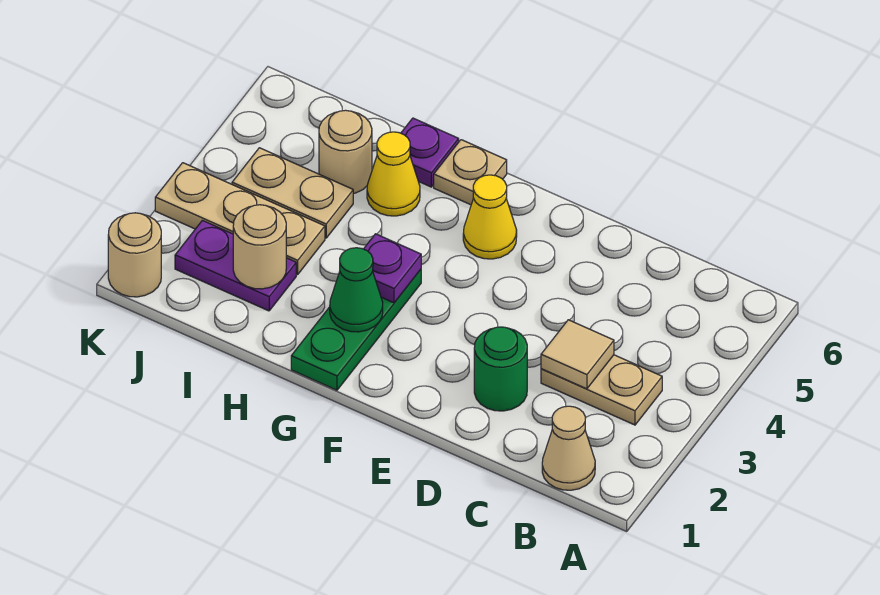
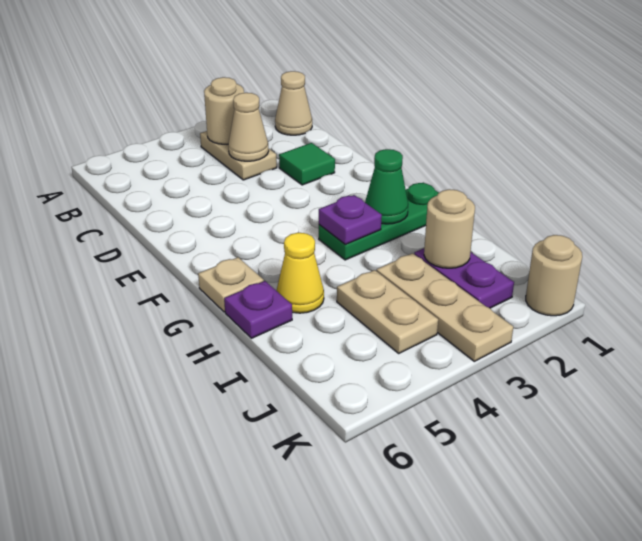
tan tile C3 level 2 -> tan cone C3 level 2
green round brick D2 level 1 -> green tile D2 level 1
yellow cone F5 level 1 -> none
tan round brick I5 level 1 -> tan round brick B3 level 2

